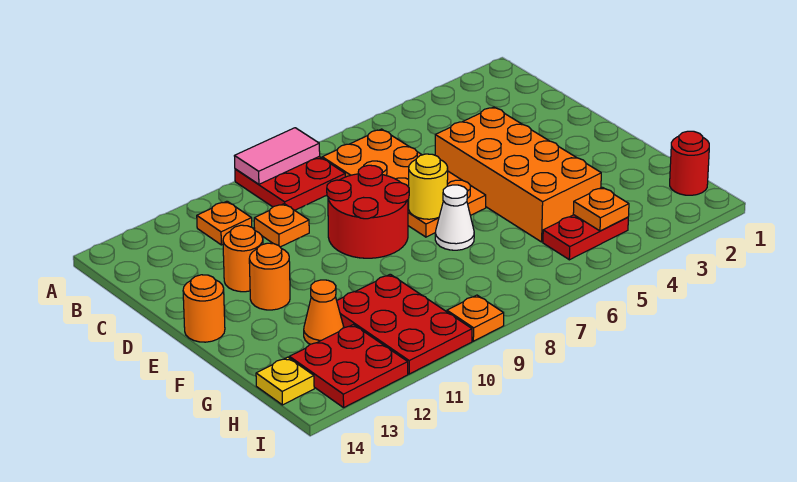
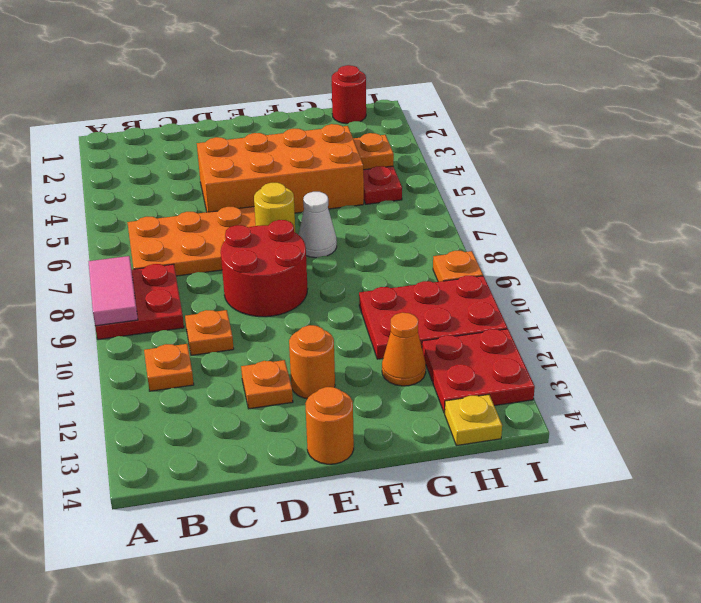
orange round brick D12 level 1 -> orange plate D12 level 1

